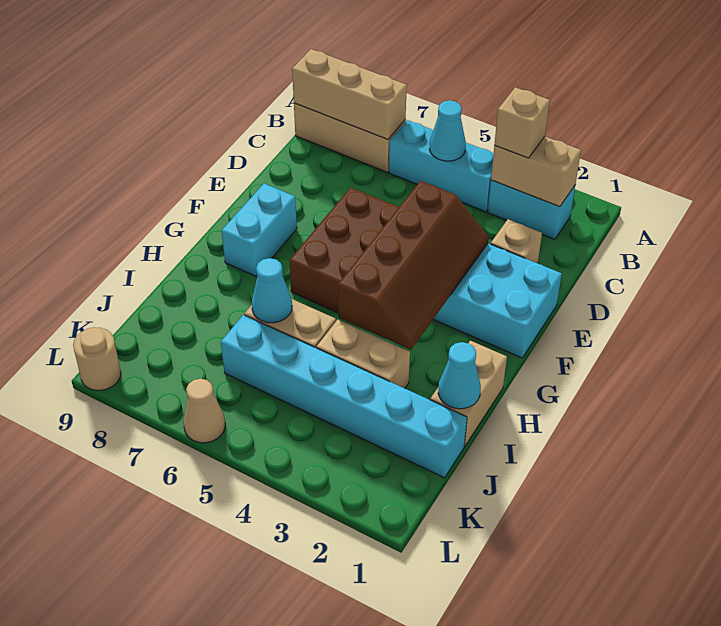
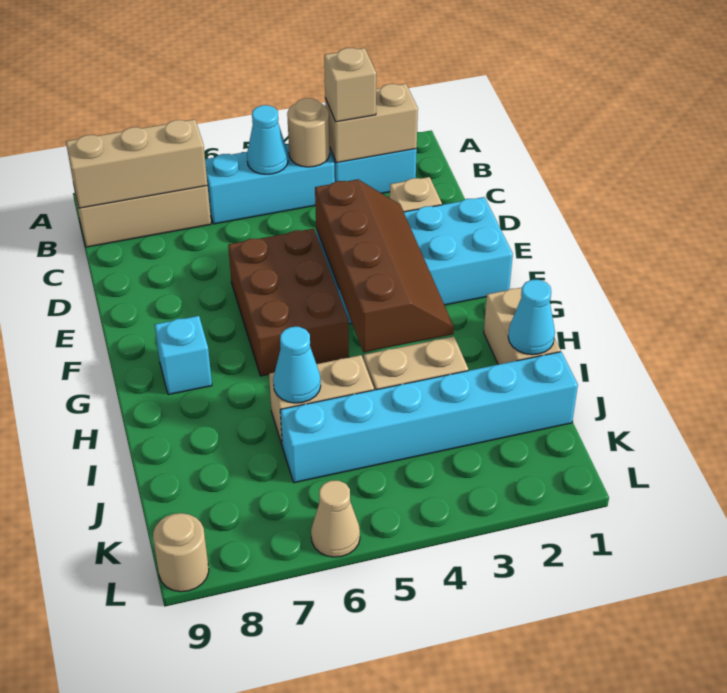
none -> tan round brick B4 level 2
cyan brick F8:G8 level 1 -> cyan brick G8 level 1

